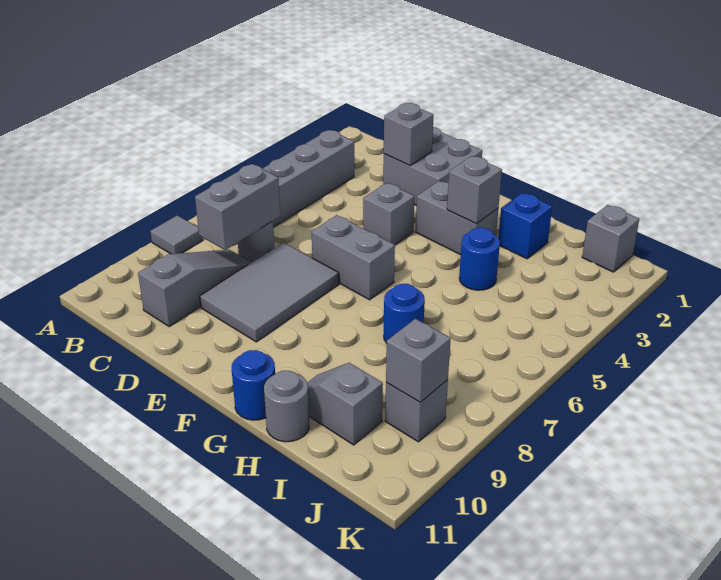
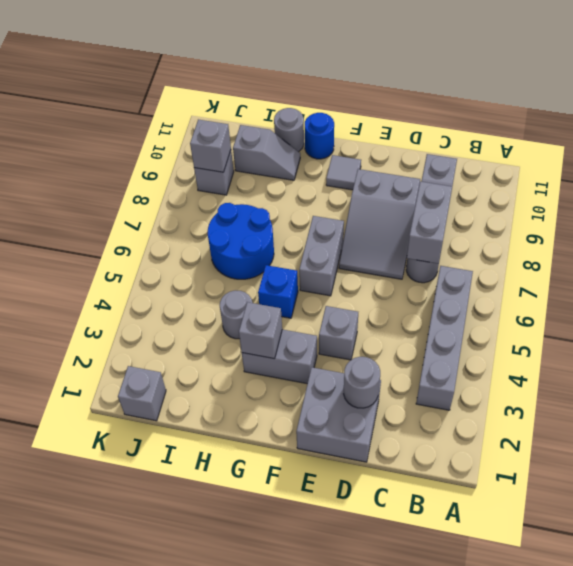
grey tile A8 level 1 -> grey tile F10 level 1
grey brick D2 level 2 -> grey round brick D2 level 2
grey tile D7:E9 level 1 -> grey slope D7:E9 level 1 top 9
grey brick E6:F6 level 1 -> grey brick F6:F7 level 1
blue brick H2 level 1 -> blue brick G5 level 1
blue round brick H4 level 1 -> grey round brick H4 level 1
blue round brick H7 level 1 -> blue round brick H6:I7 level 1

